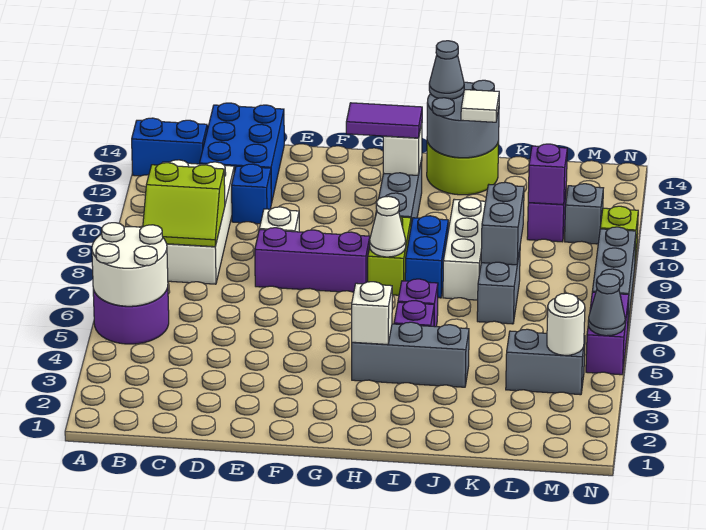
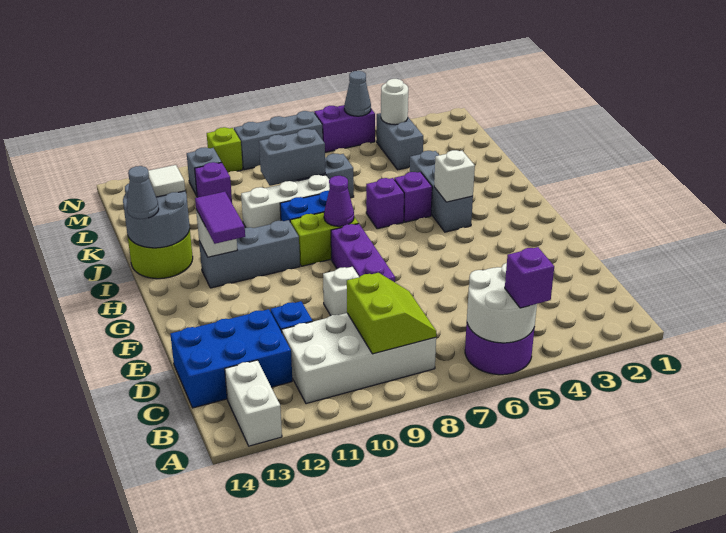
blue brick A13:B13 level 1 -> white brick A13:B13 level 1
white cone H8 level 2 -> purple cone H8 level 2
purple brick L11 level 2 -> purple brick A5 level 3

